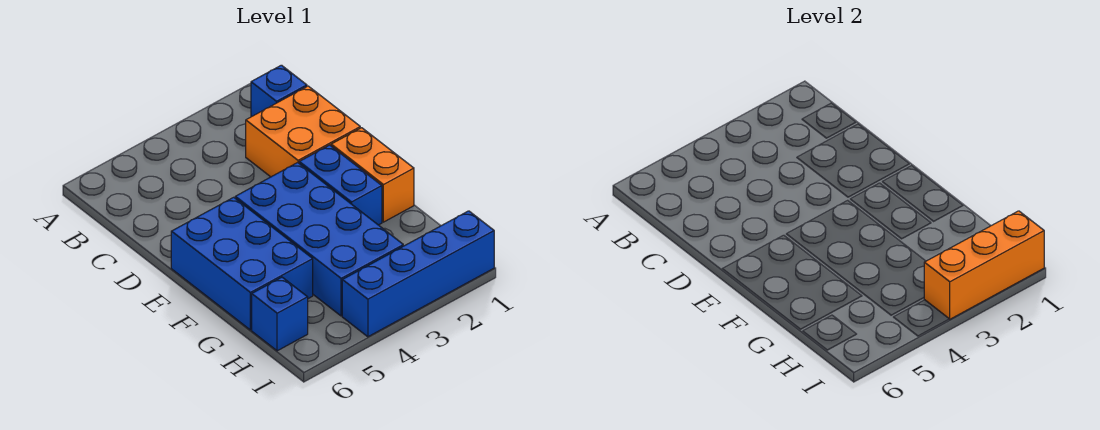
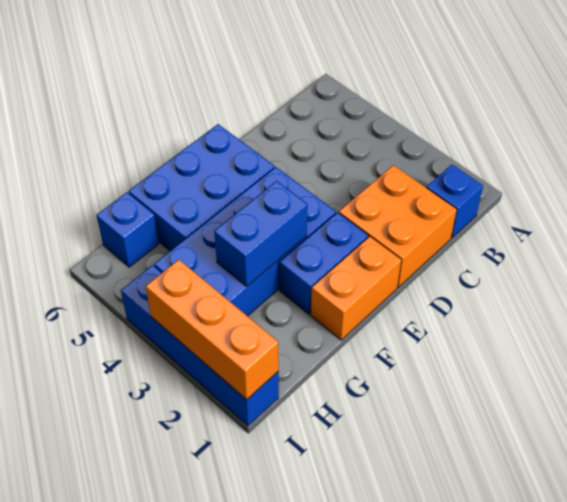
none -> blue brick F3:G3 level 2

